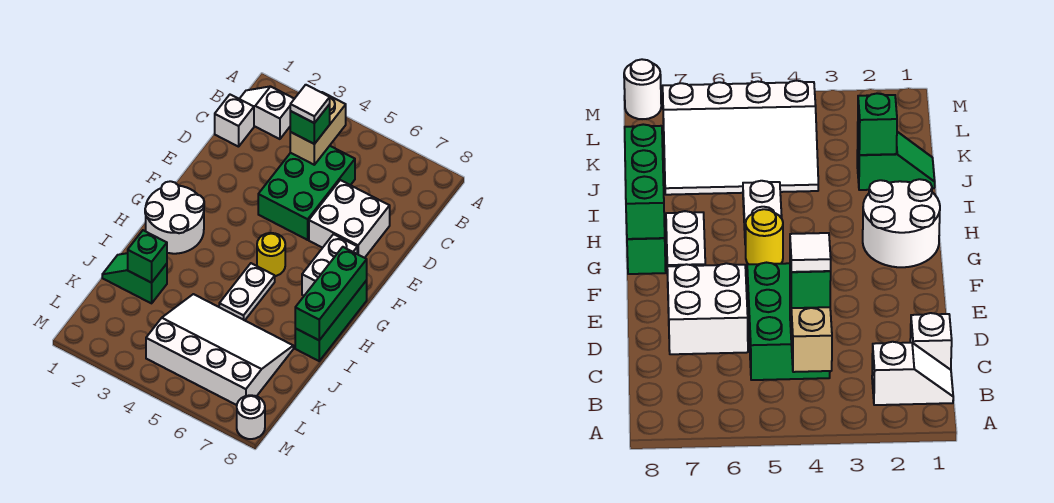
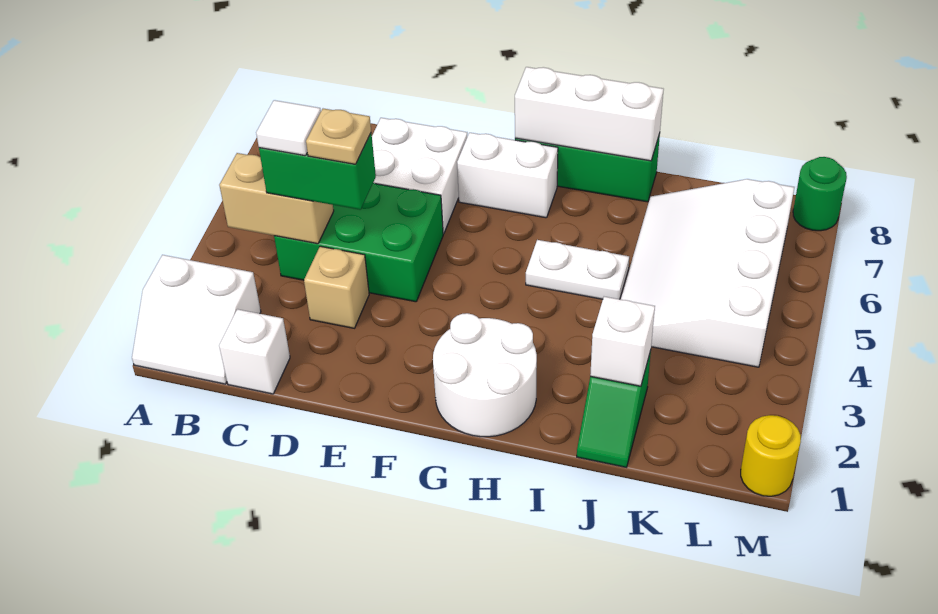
white slope B1:B2 level 1 top 2 -> white slope A1:B2 level 1 top 2
green brick C4 level 3 -> green brick C4:D4 level 3
none -> tan brick D3 level 1
none -> tan plate D4 level 4
yellow round brick G5 level 1 -> yellow round brick M1 level 1
green brick G8:I8 level 2 -> white brick G8:I8 level 2
green brick J2 level 2 -> white brick J2 level 2
white round brick M8 level 1 -> green round brick M8 level 1

